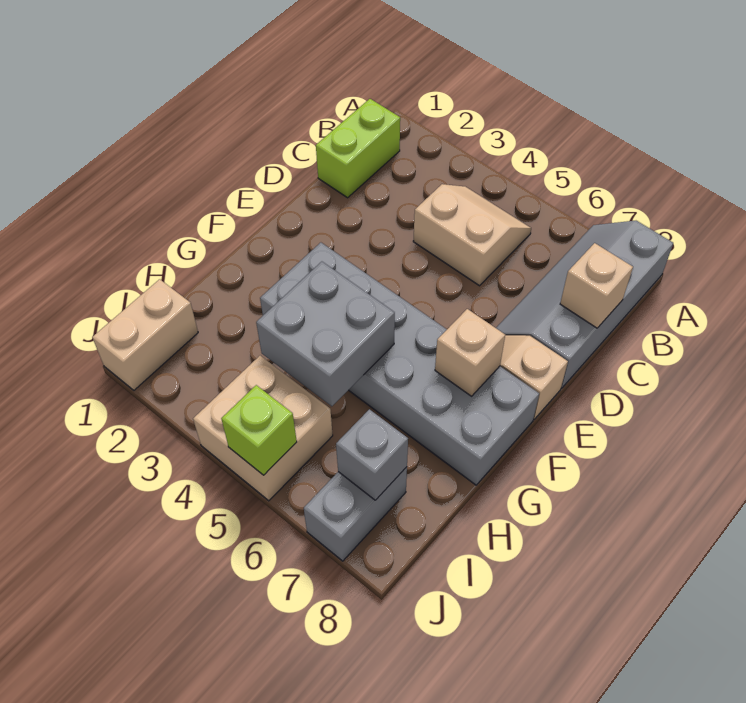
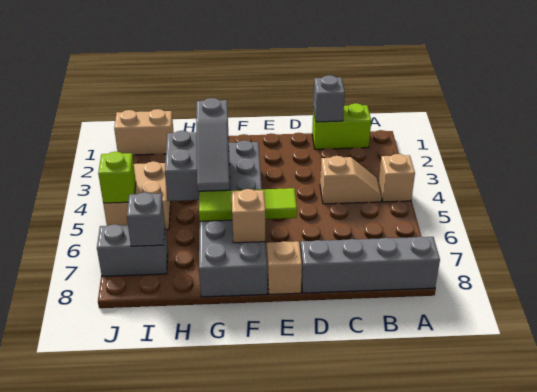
tan slope B4:C5 level 1 top C -> tan slope B4:C4 level 1 top C
none -> grey brick C1 level 2
tan brick C8 level 2 -> tan brick A4 level 1
none -> lime tile E6:G6 level 2
none -> grey slope G4:G6 level 3 top 4

